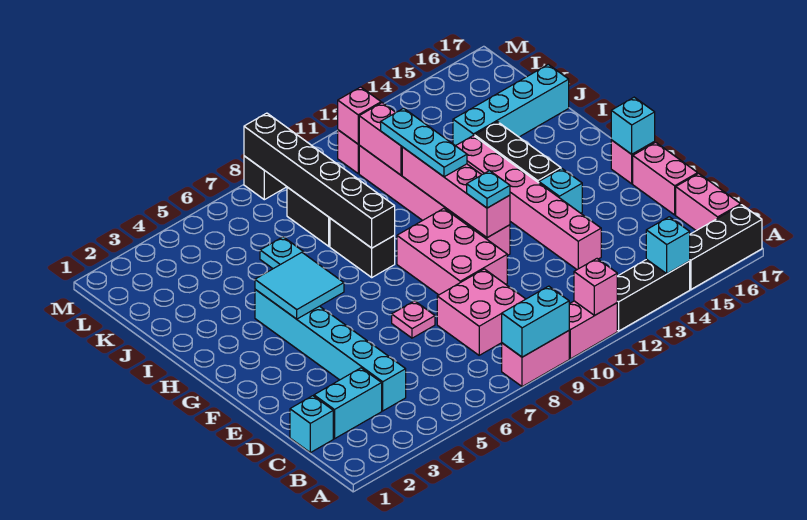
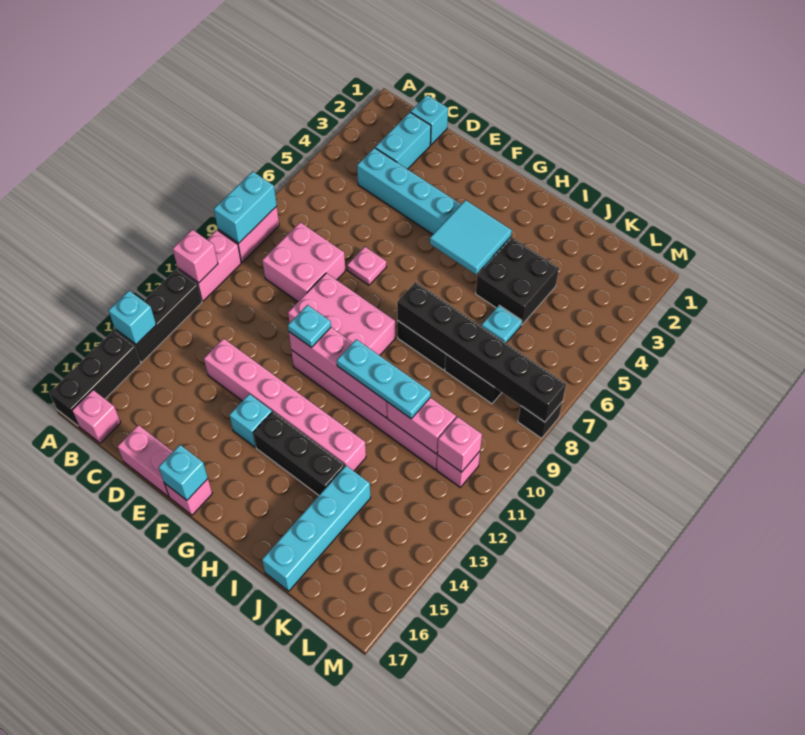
pink brick B17:C17 level 1 -> pink brick B17 level 1
none -> black brick I4:J5 level 1

